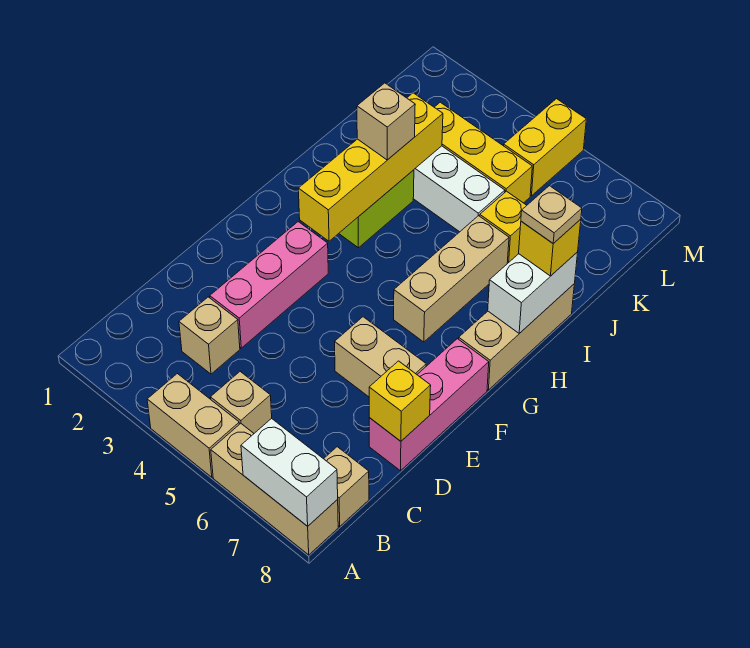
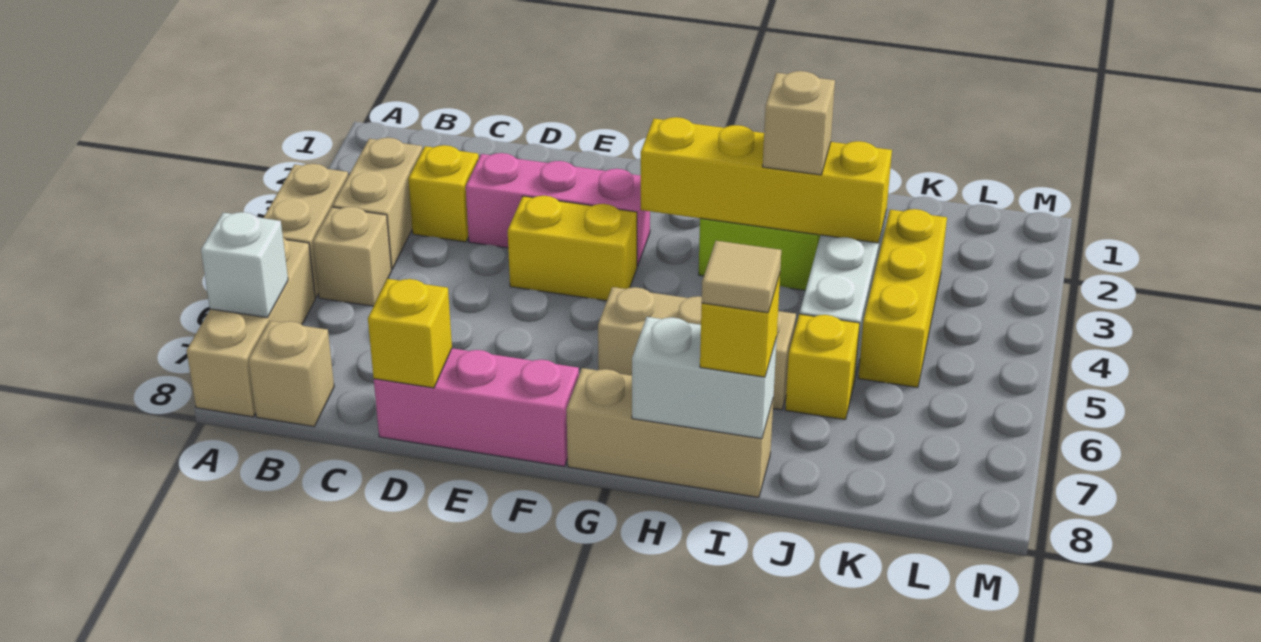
white brick A7:A8 level 2 -> white brick A7 level 2
tan brick C3 level 1 -> yellow brick C3 level 1
tan brick E6:E7 level 1 -> tan brick B3:B4 level 1
tan plate I8 level 4 -> tan tile I8 level 4
yellow brick L5:M5 level 1 -> yellow brick E4:F4 level 1

